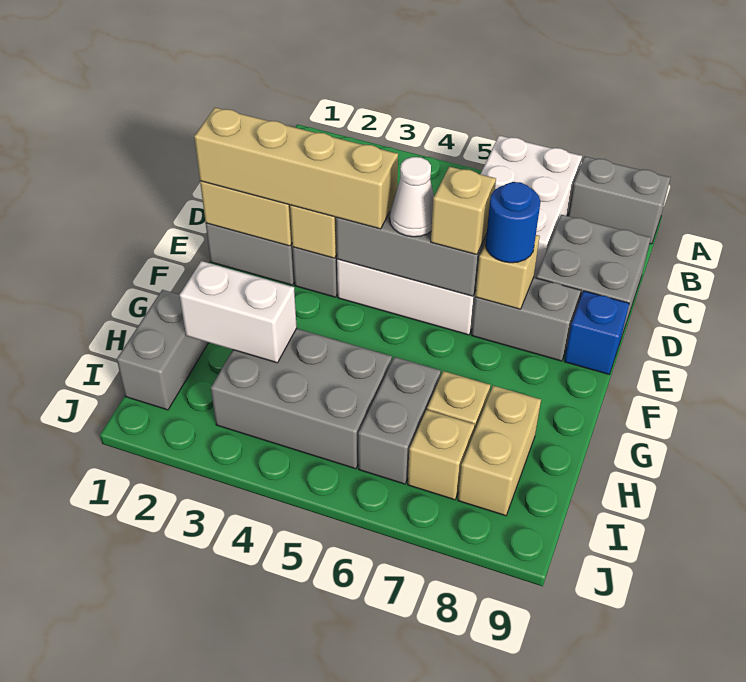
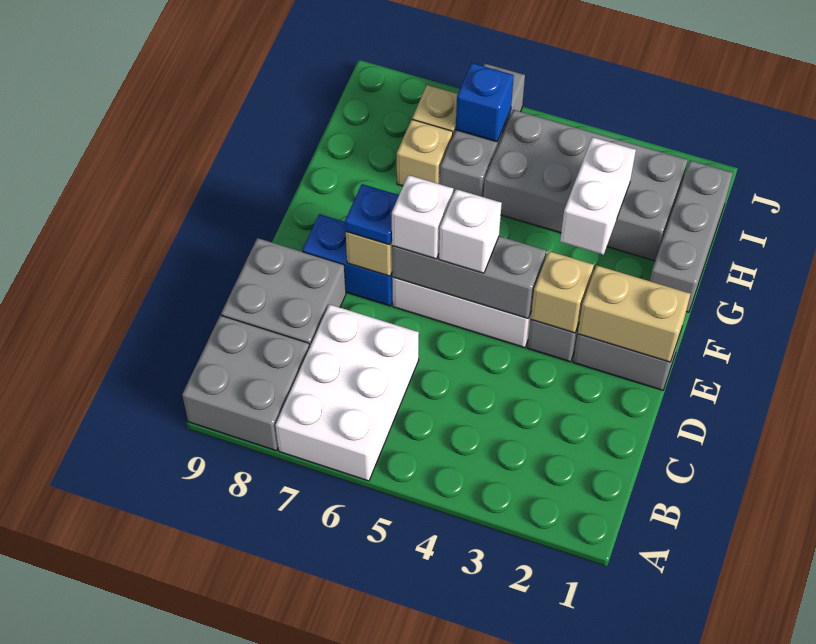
grey brick A8:A9 level 1 -> grey brick A8:B9 level 1
tan brick E1:E4 level 3 -> none
white cone E5 level 3 -> white brick E5 level 3
tan brick E6 level 3 -> white brick E6 level 3
grey brick E7:E8 level 1 -> blue brick E7:E8 level 1
blue round brick E7 level 3 -> blue plate E7 level 3
blue brick E9 level 1 -> blue brick I6 level 2
grey brick H1:I1 level 1 -> grey brick G1:I1 level 1
white brick H2:H3 level 2 -> white brick G3:H3 level 2
grey brick H3:I5 level 1 -> grey brick H2:I5 level 1
grey brick H6:I6 level 1 -> grey brick H6:J6 level 1
tan brick H8:I8 level 1 -> none

